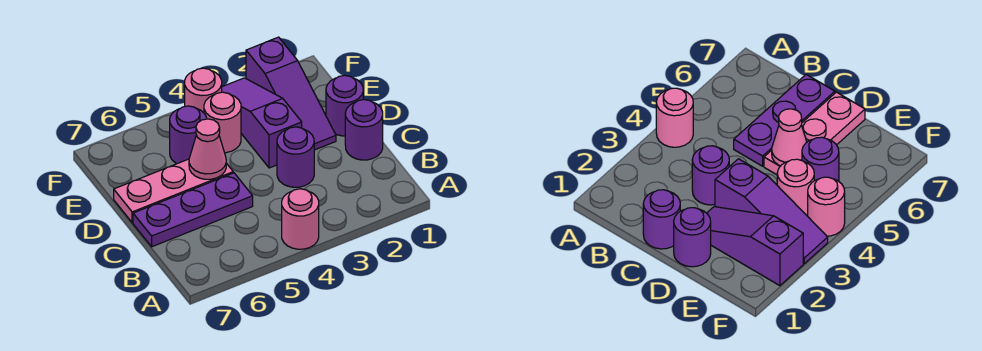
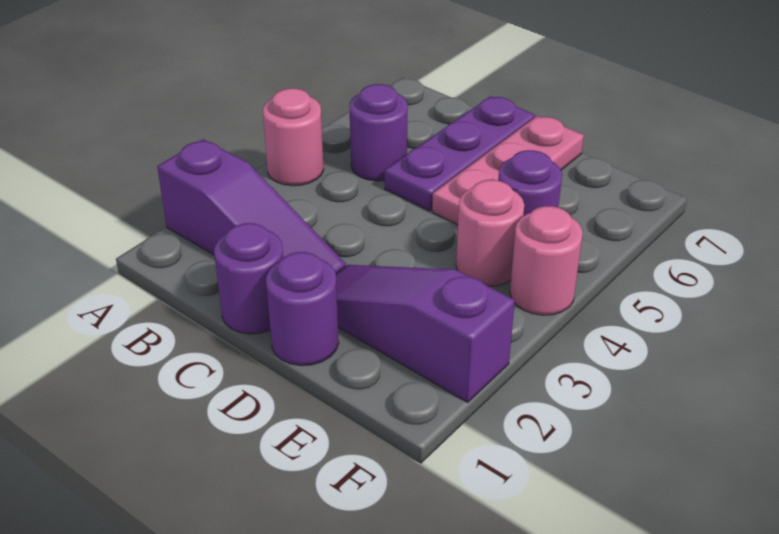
purple round brick C3 level 1 -> purple round brick B5 level 1
purple slope D3:F3 level 1 top D -> purple slope A2:C2 level 1 top A
pink cone D5 level 2 -> none

